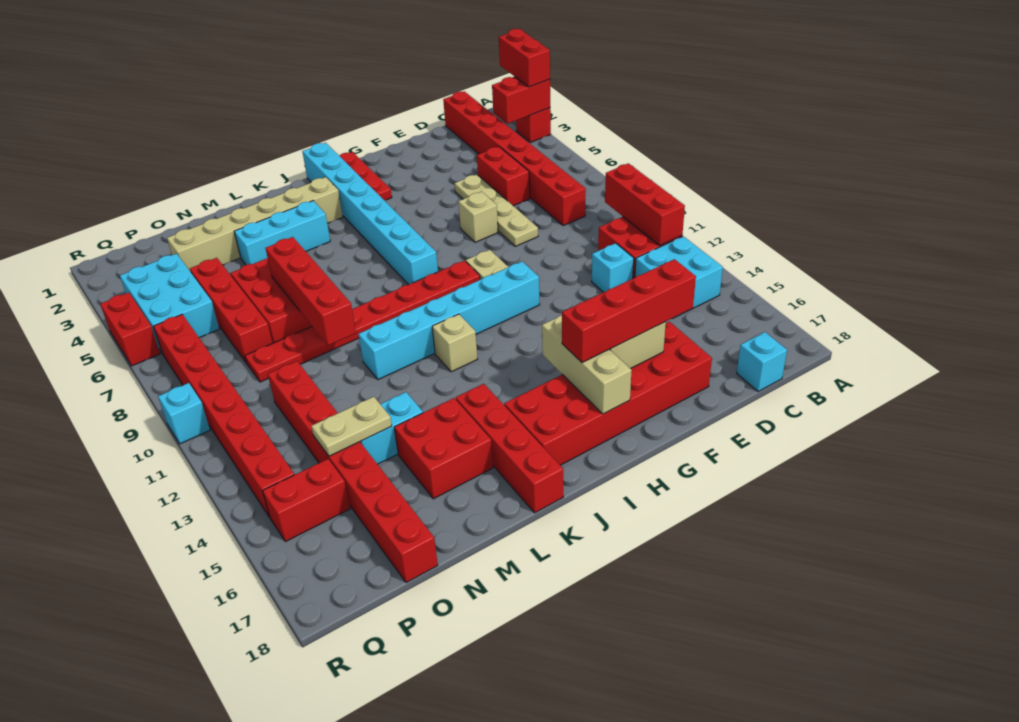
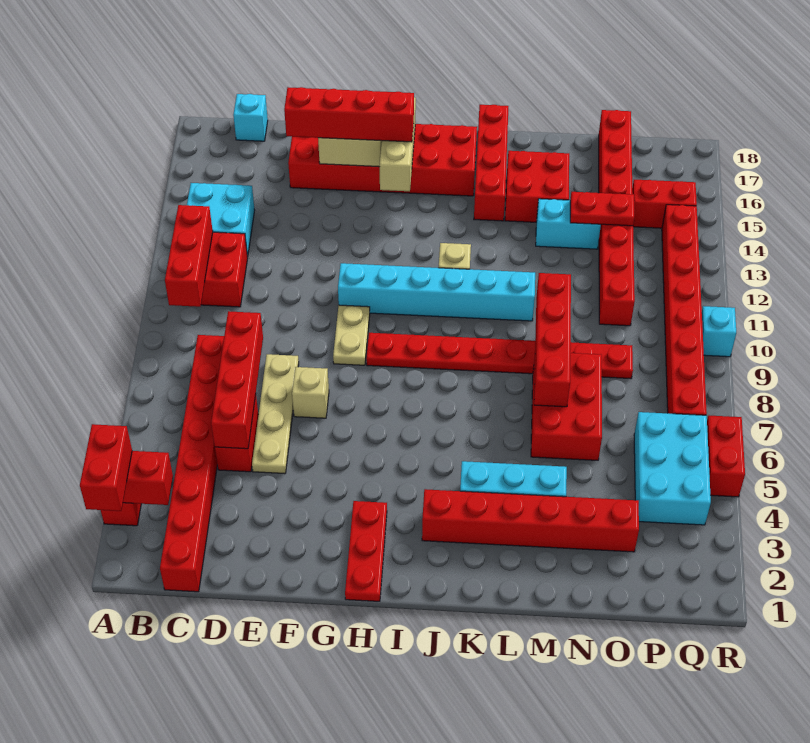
cyan brick D12 level 1 -> none
cyan brick I1:I8 level 1 -> none
tan brick J3:O3 level 1 -> red brick J3:O3 level 1
tan plate N14:O14 level 2 -> red plate N14:O14 level 2
red brick O5:O8 level 1 -> red brick D5:D8 level 2

